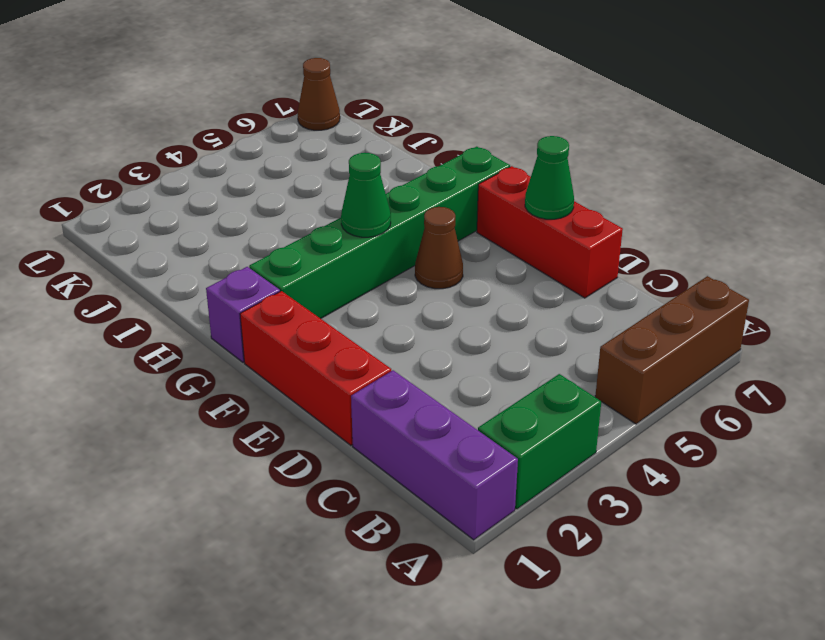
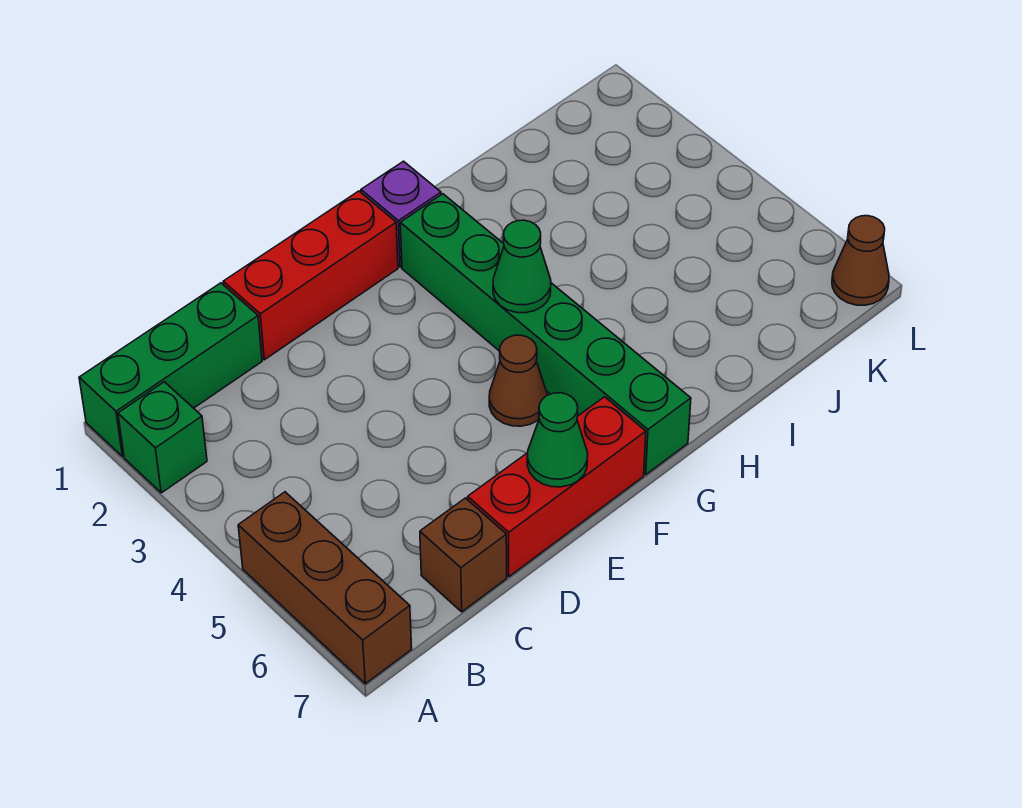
purple brick A1:C1 level 1 -> green brick A1:C1 level 1
green brick A2:A3 level 1 -> green brick A2 level 1
none -> brown brick C7 level 1

